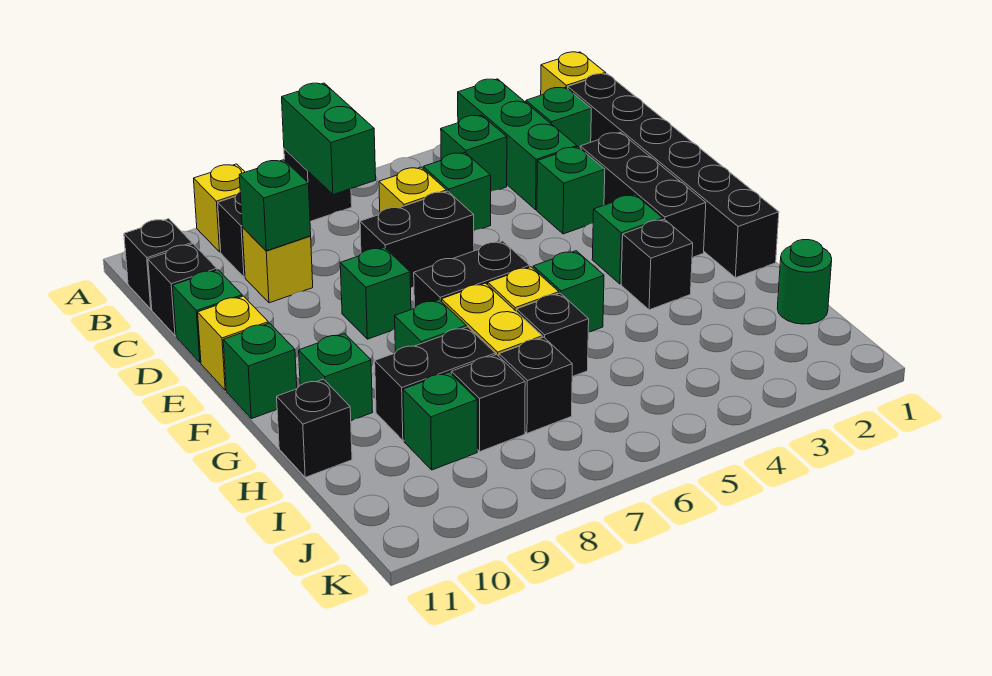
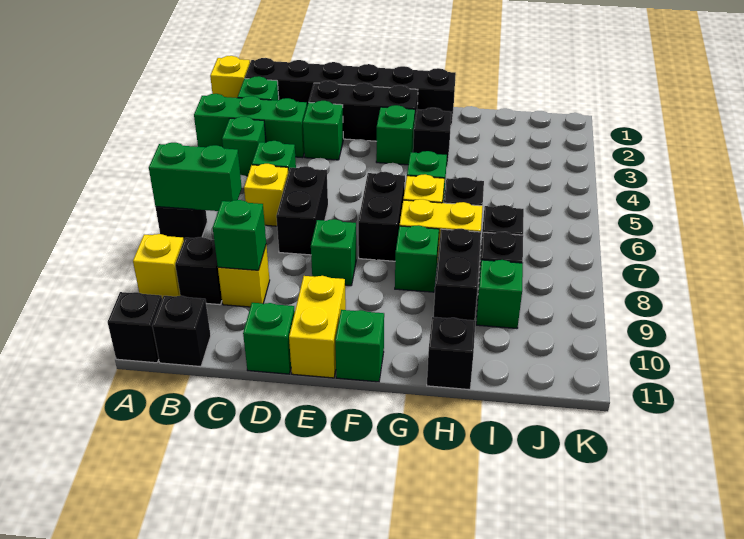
black brick C11 level 1 -> black brick A11 level 1
yellow brick E11 level 1 -> yellow brick E10:E11 level 1
green brick G10 level 1 -> none
green round brick I1 level 1 -> none

